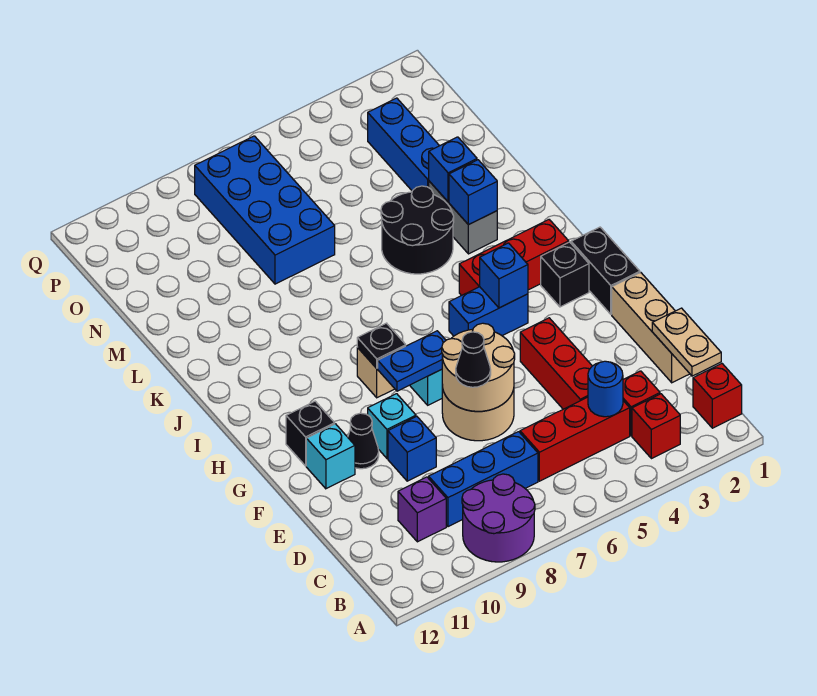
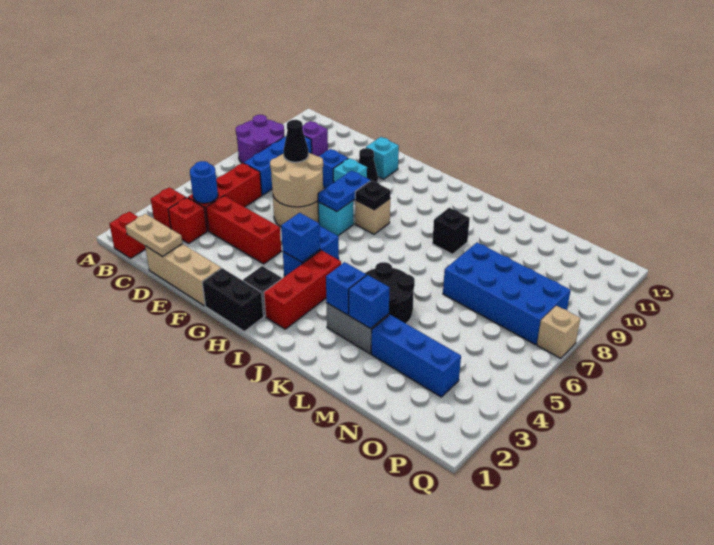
black brick G11 level 1 -> black brick K9 level 1
none -> tan brick Q7 level 1

